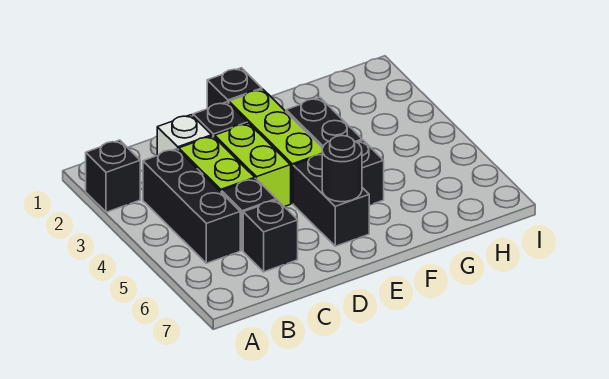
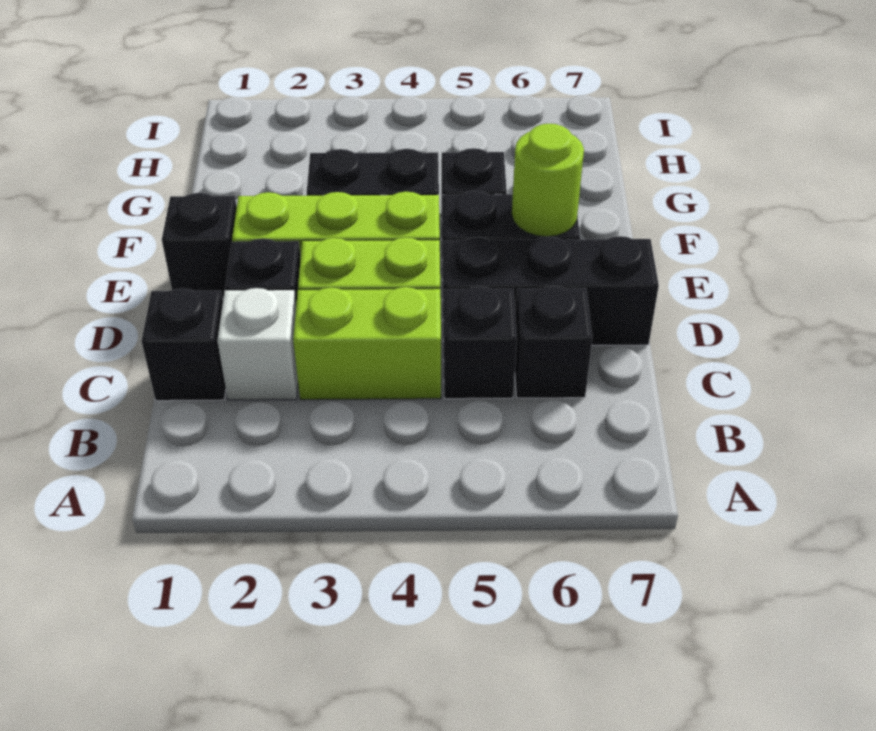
black brick A2 level 1 -> black brick C1 level 1
black brick B3:B5 level 1 -> black brick D5:D7 level 1
black round brick E6 level 2 -> lime round brick E6 level 2

